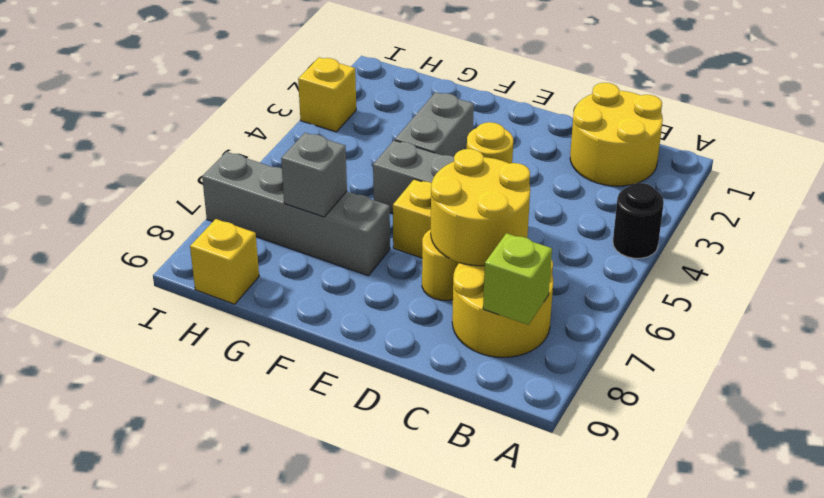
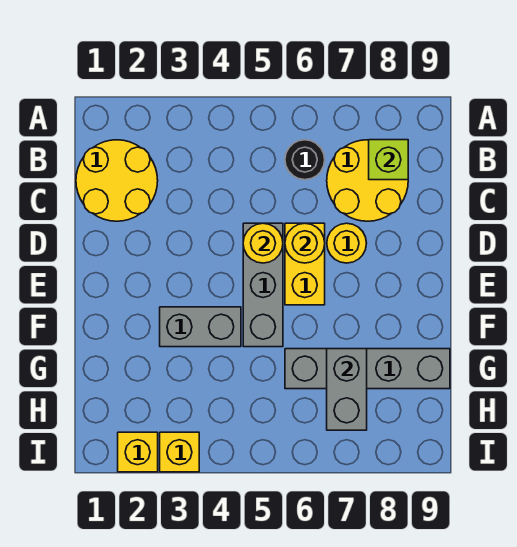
black round brick A4 level 1 -> black round brick B6 level 1
yellow round brick C6:D7 level 2 -> yellow round brick D6 level 2
grey brick F7:I7 level 1 -> grey brick G6:G9 level 1
grey brick G7 level 2 -> grey brick G7:H7 level 2
yellow brick H9 level 1 -> yellow brick I2 level 1

